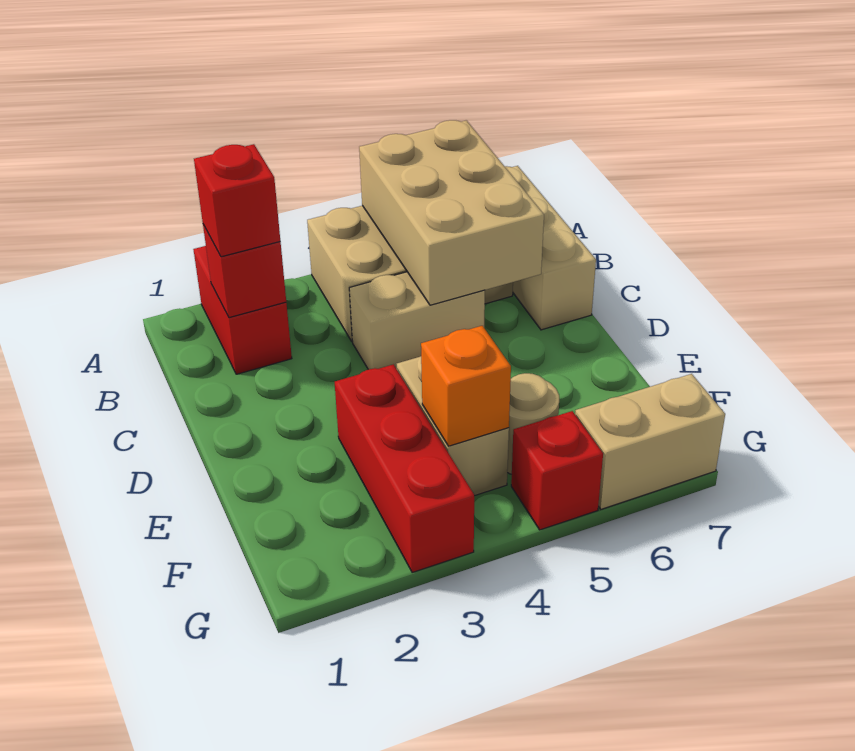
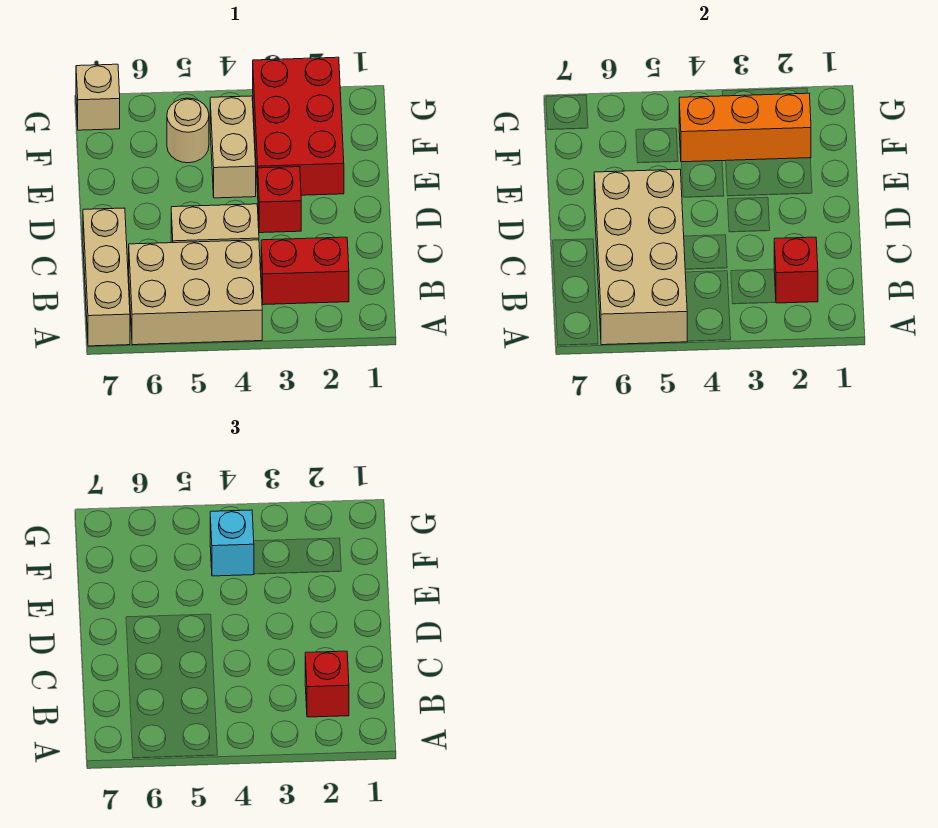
red brick A2:B2 level 1 -> red brick B2:B3 level 1
tan brick A5:C6 level 2 -> tan brick A5:D6 level 2
red brick E3:G3 level 1 -> red brick E2:G3 level 1
orange brick F4 level 2 -> orange brick F2:F4 level 2
none -> cyan brick F4 level 3
red brick G5 level 1 -> red brick D3 level 1
tan brick G6:G7 level 1 -> tan brick G7 level 1

